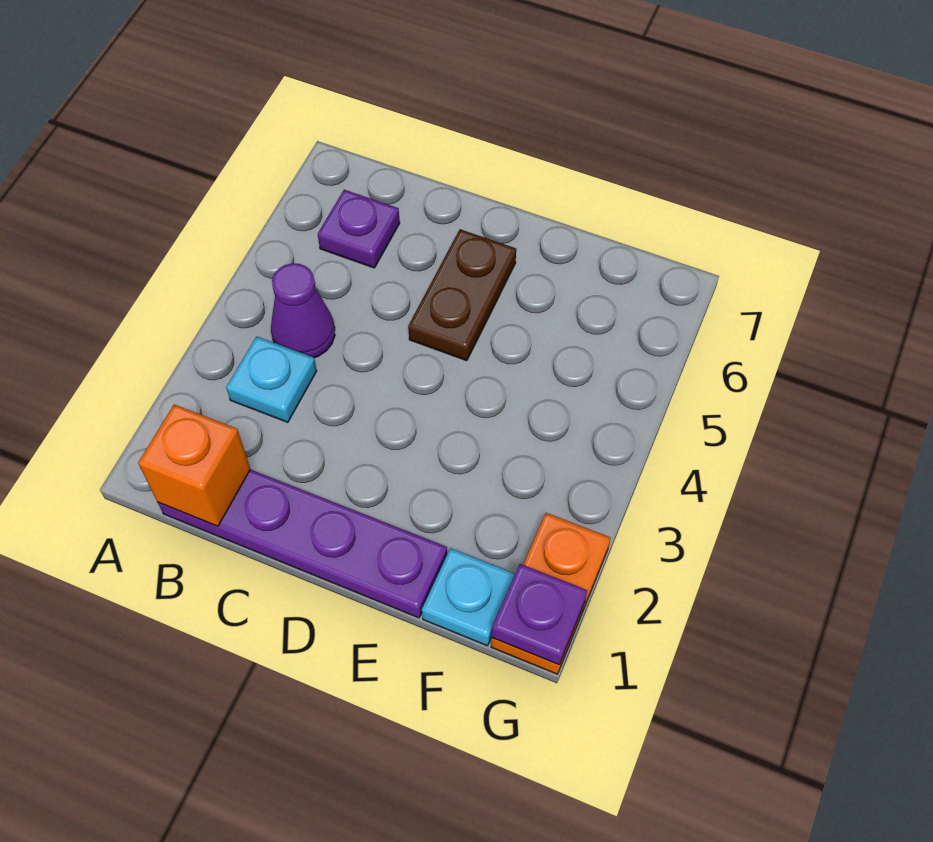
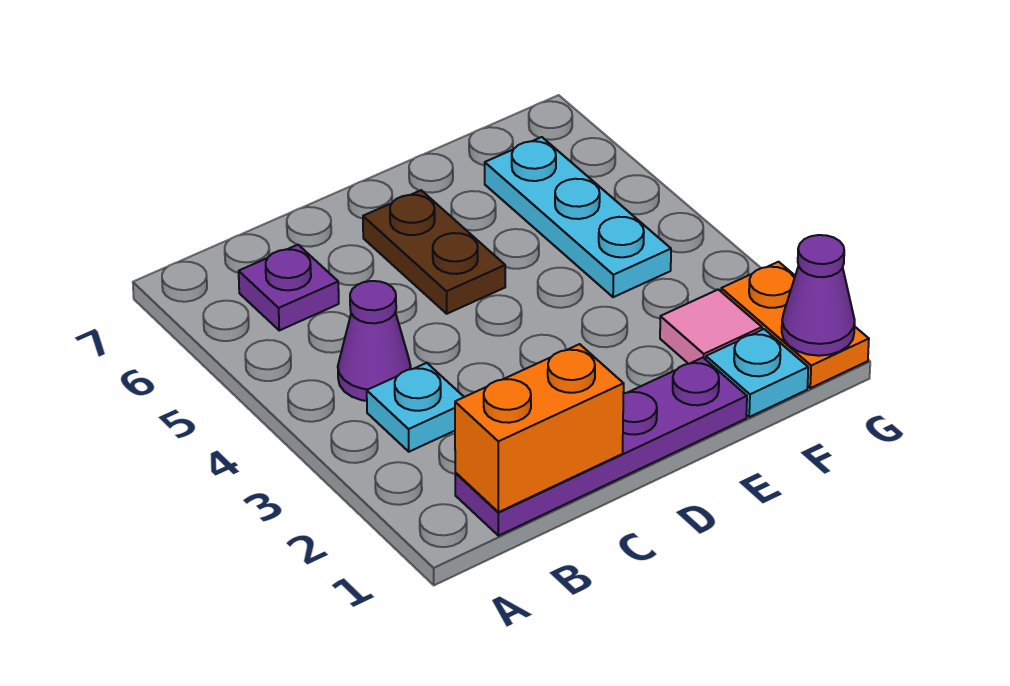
orange brick B1 level 2 -> orange brick B1:C1 level 2
none -> pink tile F2 level 1
none -> cyan plate F4:F6 level 1
purple plate G1 level 2 -> purple cone G1 level 2

